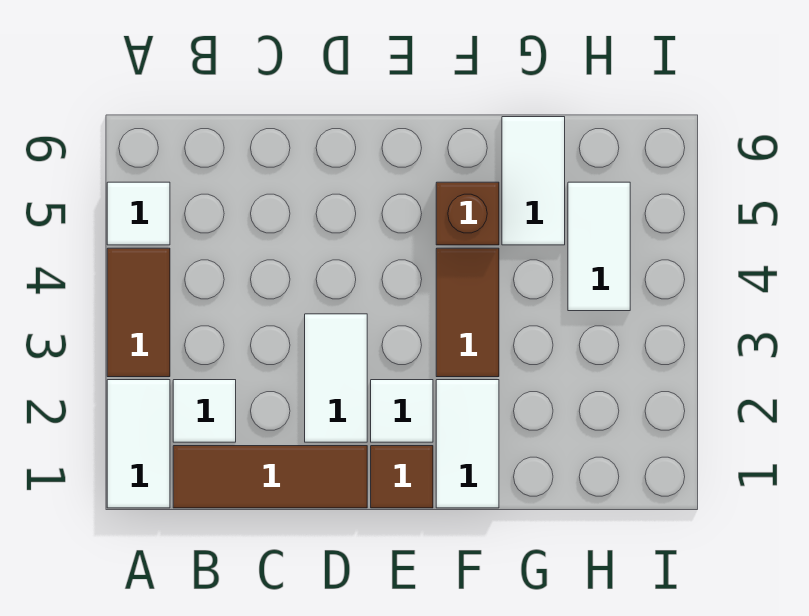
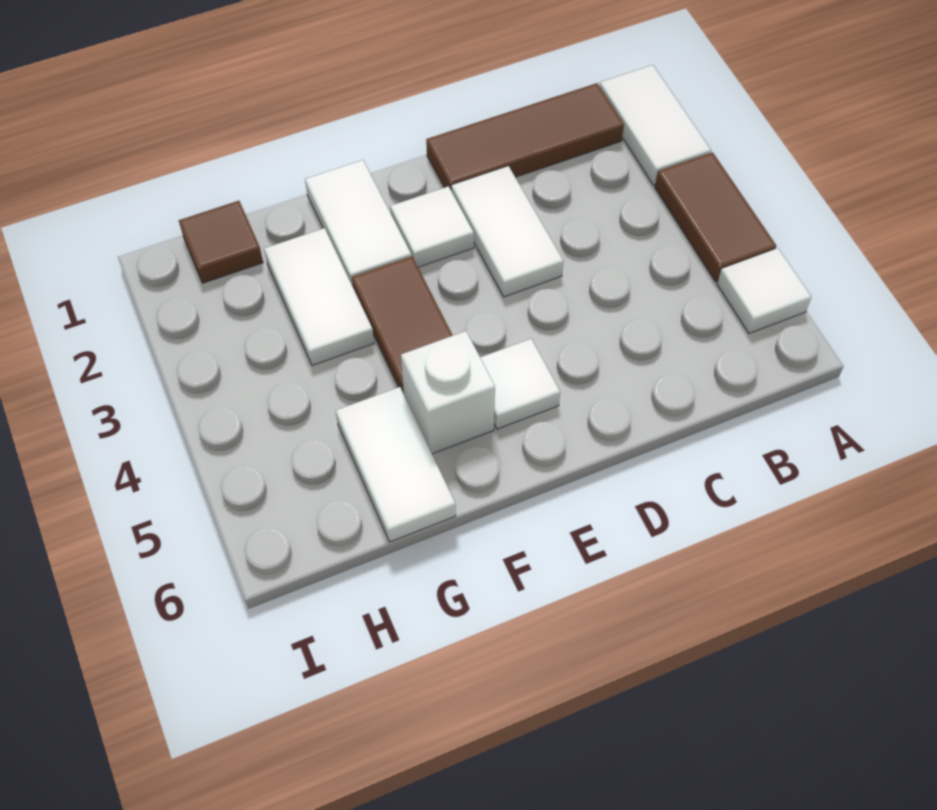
white tile B2 level 1 -> white tile E5 level 1
brown tile E1 level 1 -> brown tile H1 level 1
brown brick F5 level 1 -> white brick F5 level 1
white tile H4:H5 level 1 -> white tile G2:G3 level 1

